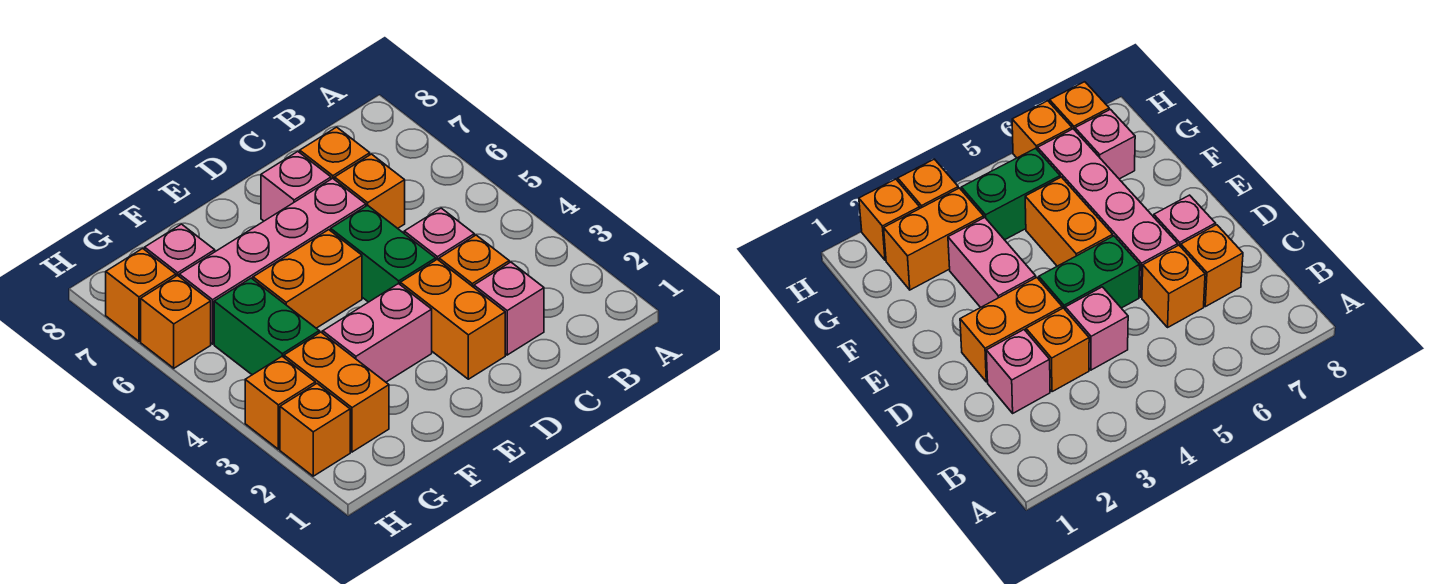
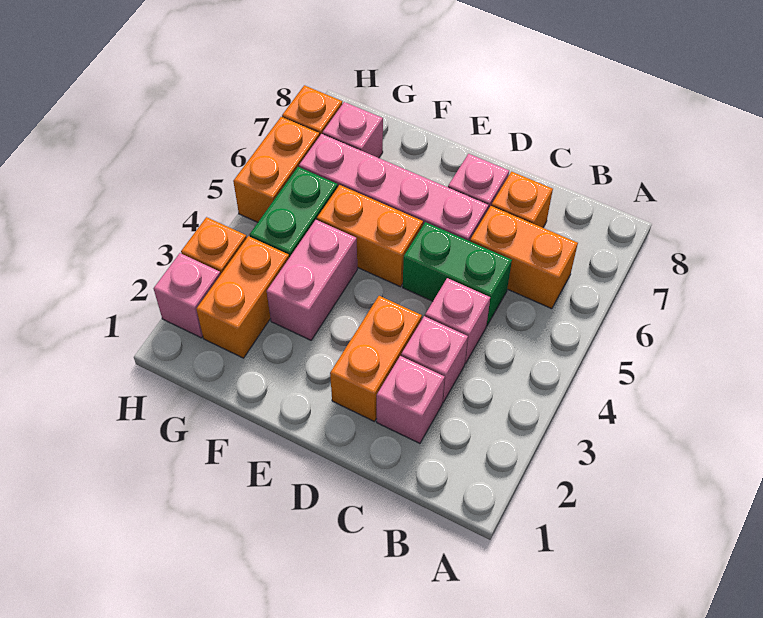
orange brick C3 level 1 -> pink brick C3 level 1
orange brick C6 level 1 -> orange brick B6:C6 level 1
green brick D4:D5 level 1 -> green brick C5:D5 level 1
pink brick E3:F3 level 1 -> pink brick F3:F4 level 1
orange brick H2 level 1 -> pink brick H2 level 1
orange brick H6 level 1 -> orange brick H5:H6 level 1

